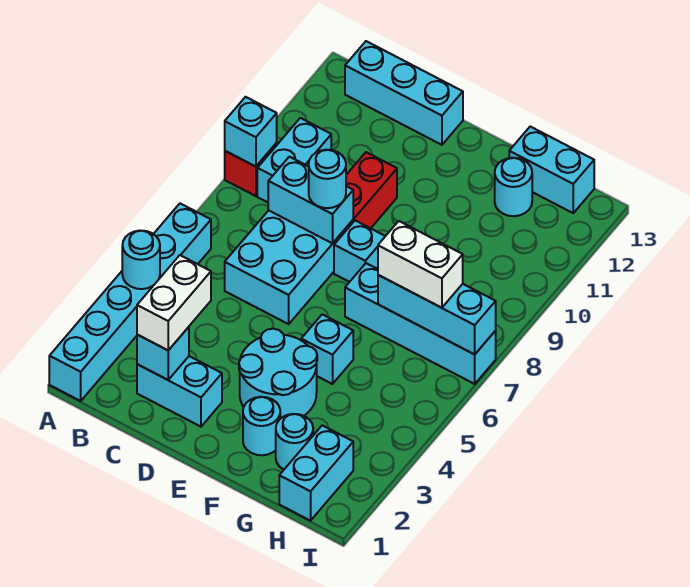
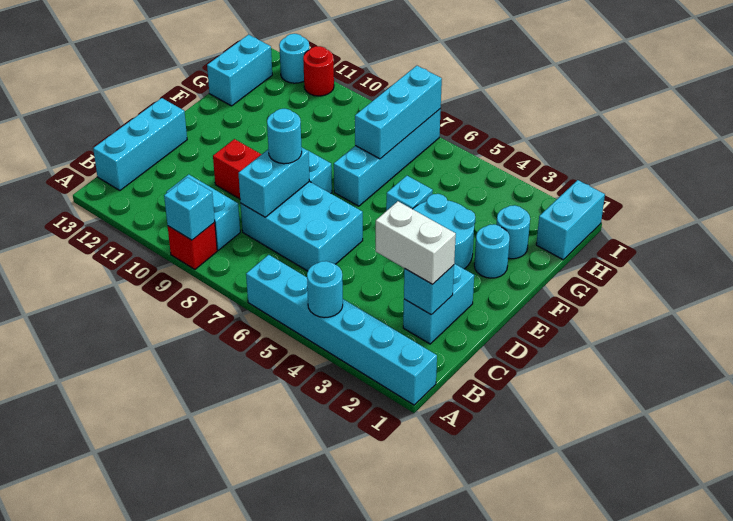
white brick G7:H7 level 3 -> none
cyan round brick G12 level 1 -> cyan round brick I12 level 1
cyan brick H1:H2 level 1 -> cyan brick H1:I1 level 1
none -> red round brick I11 level 1

